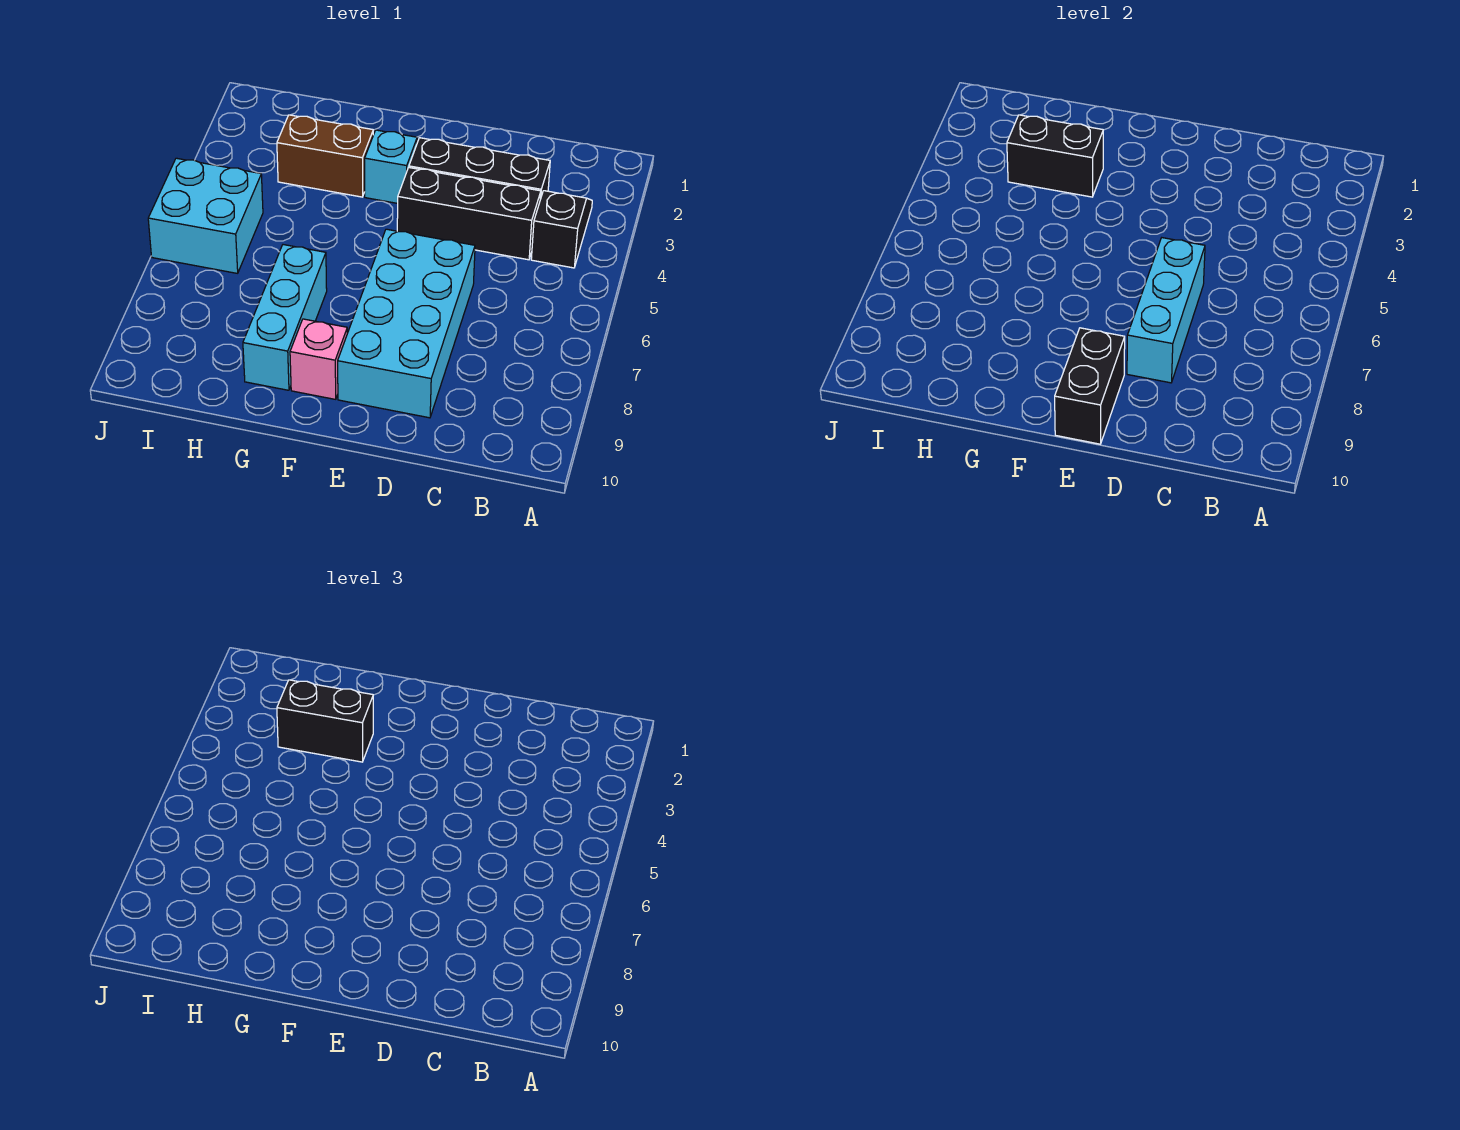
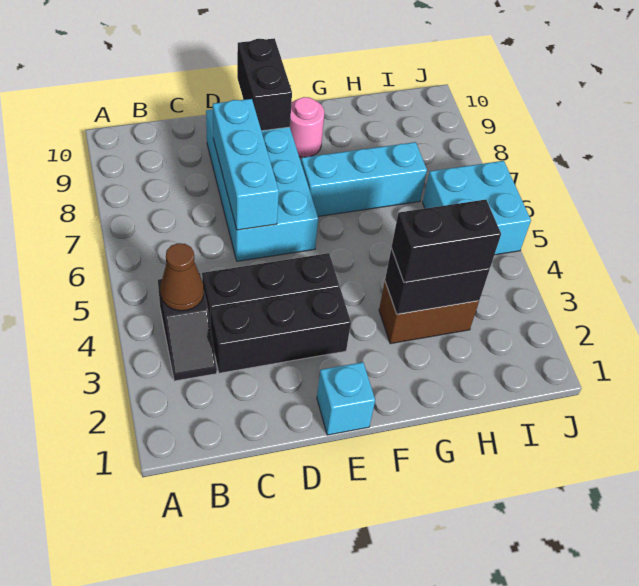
none -> brown cone B4 level 2
cyan brick F3 level 1 -> cyan brick E1 level 1
pink brick F9 level 1 -> pink round brick F9 level 1
cyan brick G7:G9 level 1 -> cyan brick F7:H7 level 1

